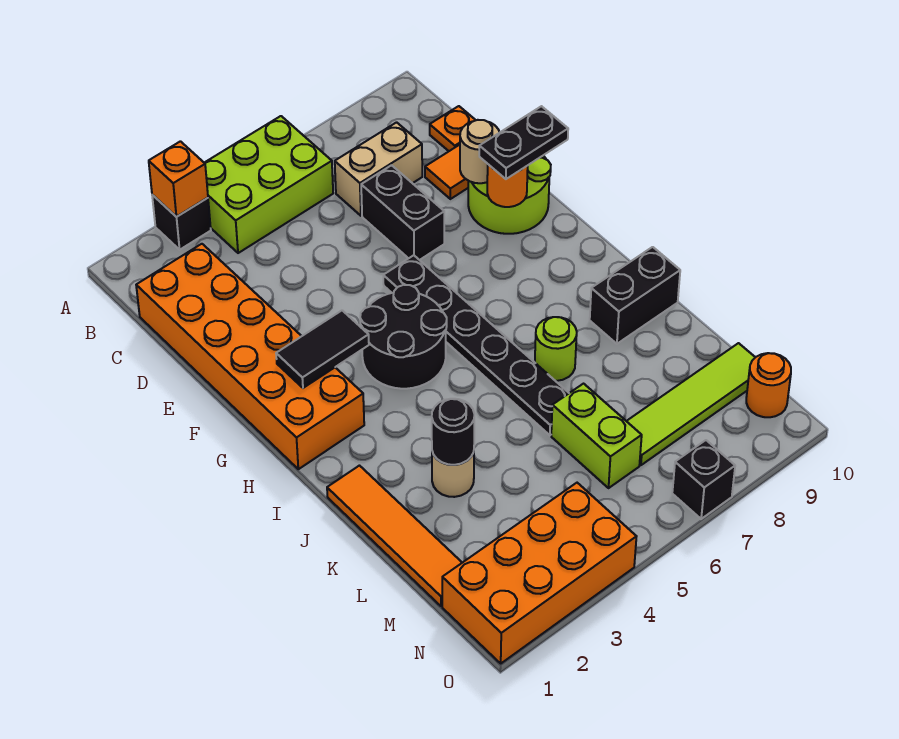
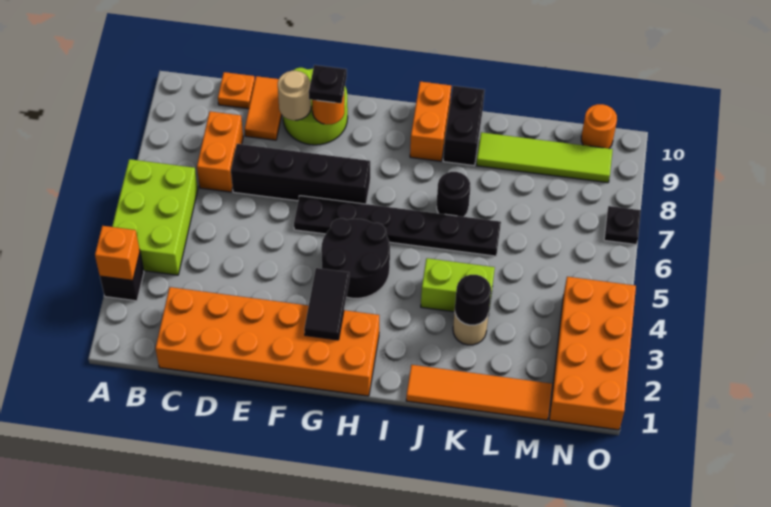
tan brick C7:C8 level 1 -> orange brick C7:C8 level 1
black brick D7:E7 level 1 -> black brick D7:G7 level 1
black plate F9:F10 level 3 -> black plate F9 level 3
none -> orange brick I9:I10 level 1
lime round brick J7 level 1 -> black round brick J7 level 1
lime brick L6:M6 level 1 -> lime brick J4:K4 level 1
lime tile M7:M10 level 1 -> lime tile K9:N9 level 1
black brick O7 level 1 -> black plate O7 level 1

